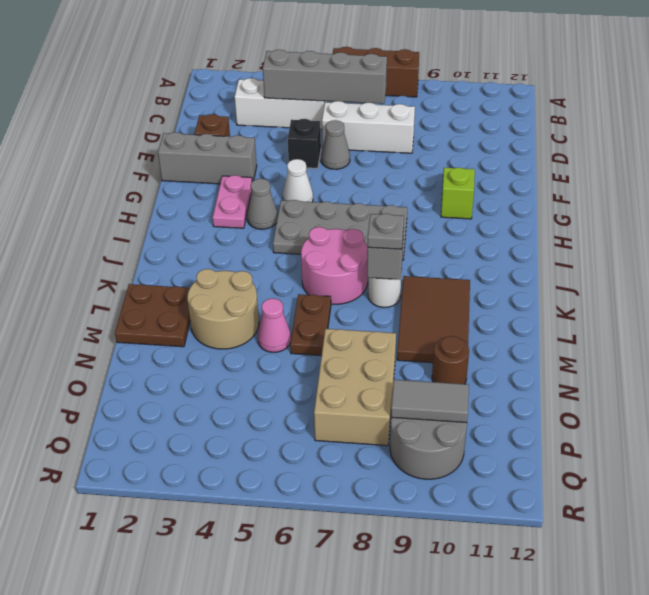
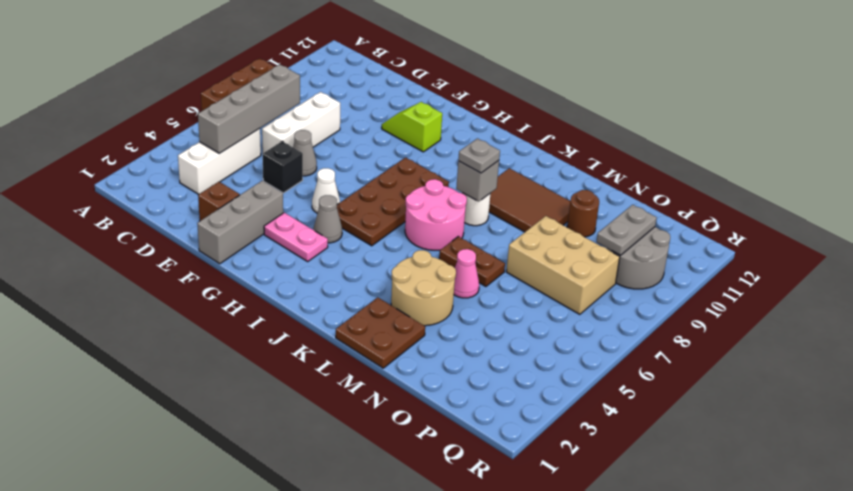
grey plate H5:I8 level 1 -> brown plate H5:I8 level 1
grey tile P9:P10 level 2 -> grey plate P9:P10 level 2

